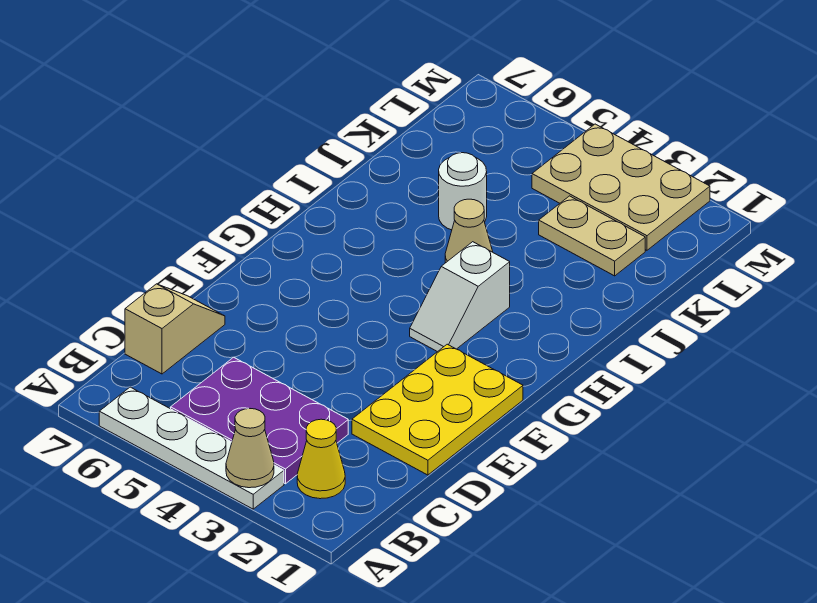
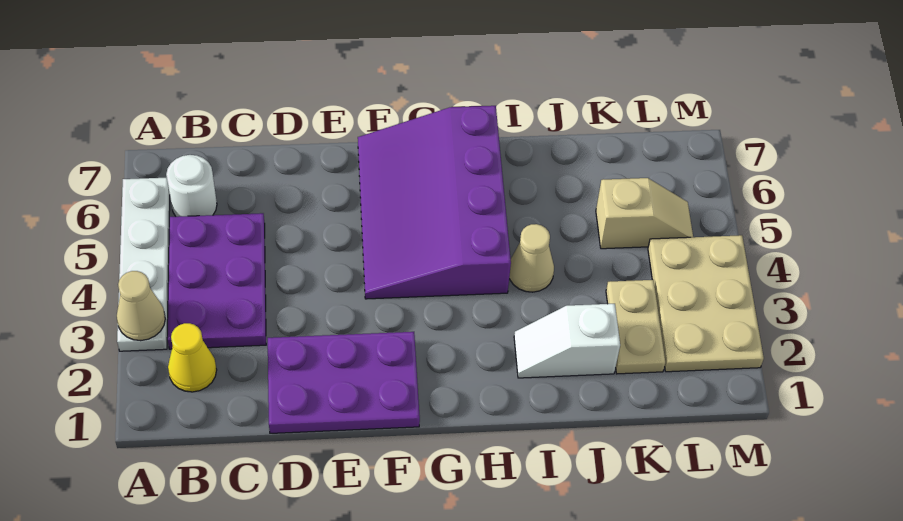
tan slope C7:D7 level 1 top C -> tan slope K5:L5 level 1 top K
yellow plate D1:F2 level 1 -> purple plate D1:F2 level 1
none -> purple slope F4:H7 level 1 top H
white slope G3:H3 level 1 top H -> white slope I2:J2 level 1 top J
white round brick J5 level 1 -> white round brick B6 level 1

